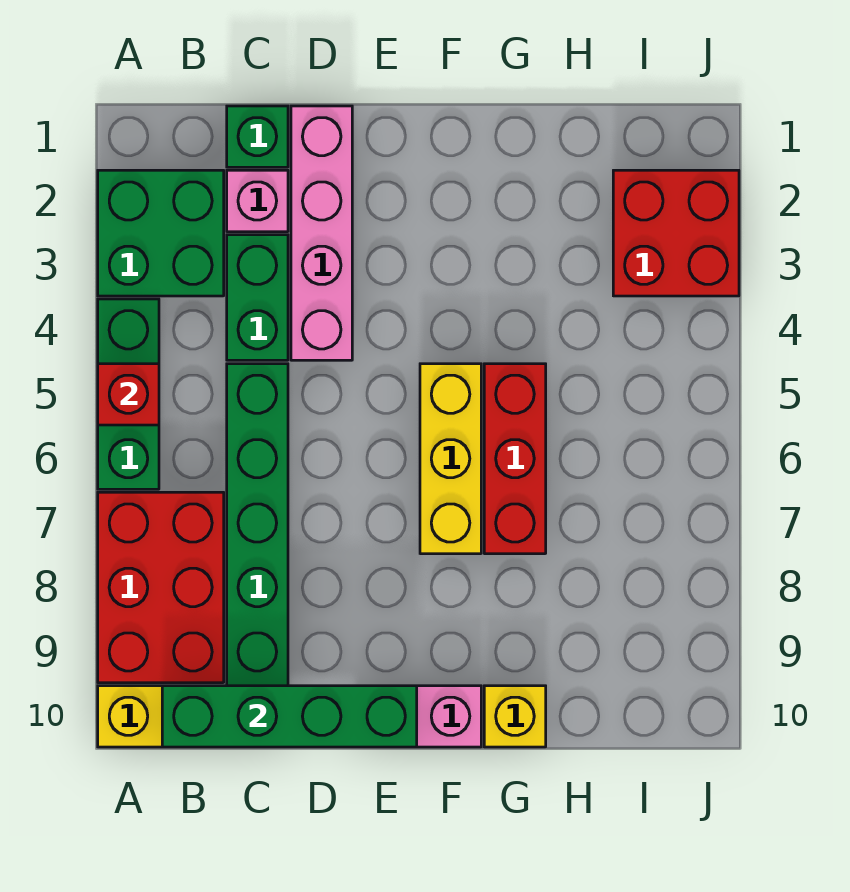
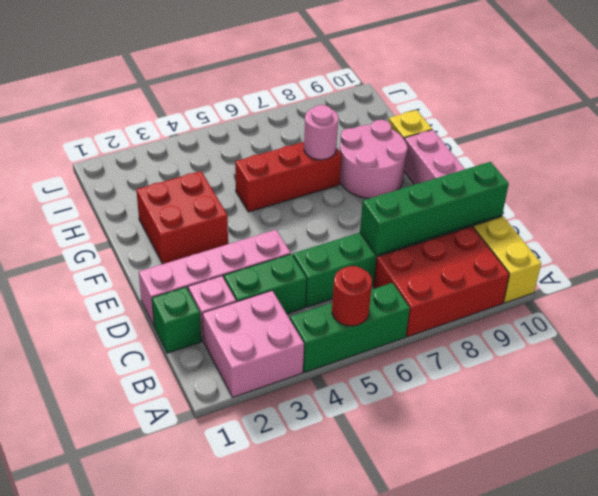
green brick A2:B3 level 1 -> pink brick A2:B3 level 1
red brick A5 level 2 -> red round brick A5 level 2
green brick B10:E10 level 2 -> green brick C7:C10 level 2
yellow brick F5:F7 level 1 -> none
none -> pink round brick F8:G9 level 1
none -> pink round brick G7 level 2
red brick I2:J3 level 1 -> red brick F2:G3 level 1

